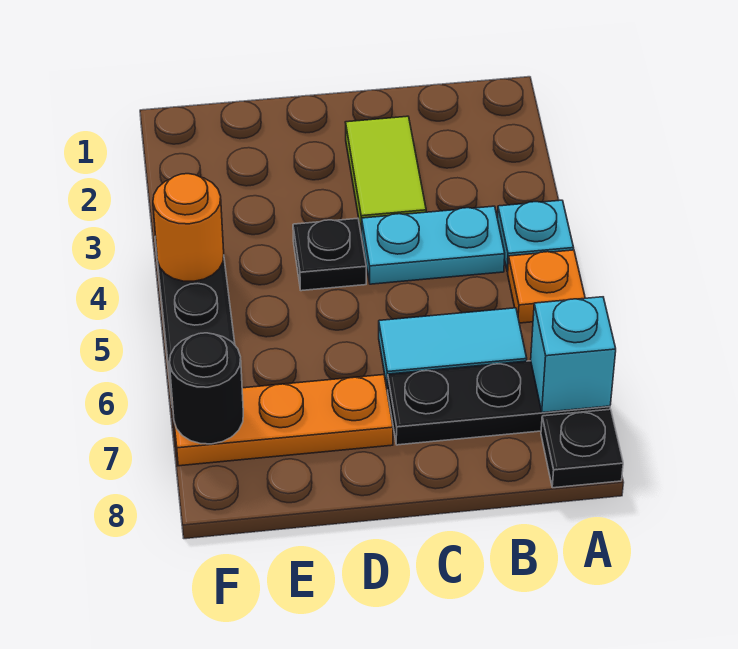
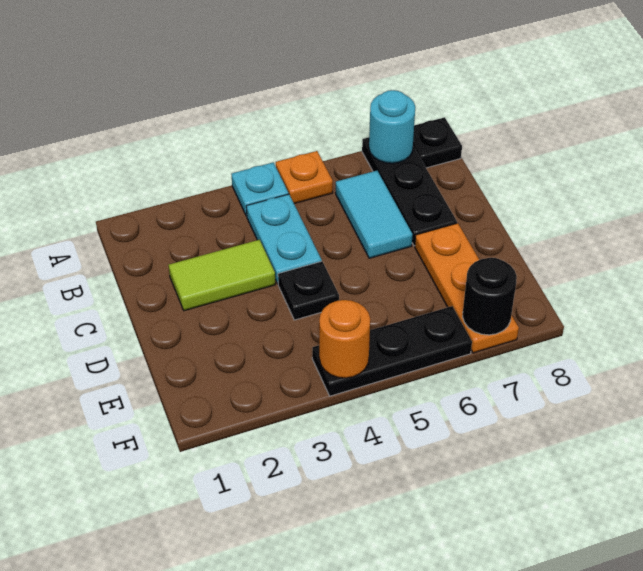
cyan brick A7 level 2 -> cyan round brick A7 level 2

